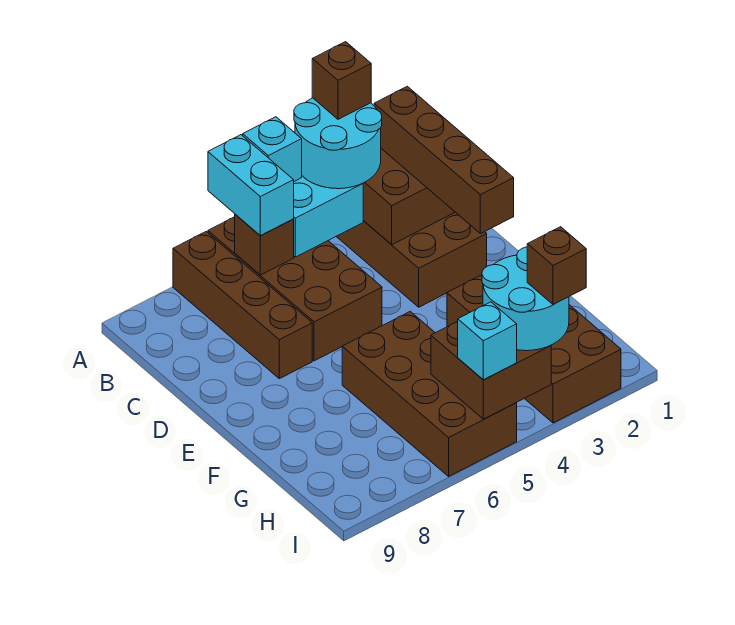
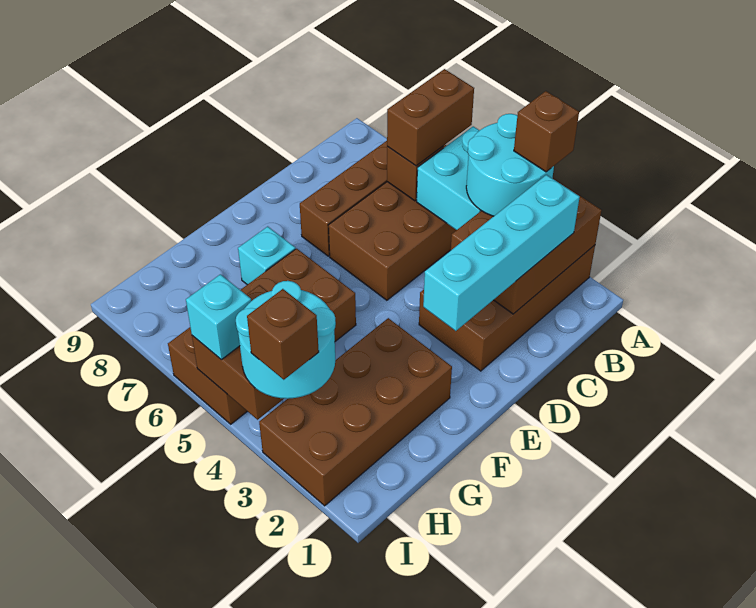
cyan brick A5 level 3 -> cyan brick F7 level 1
cyan brick A6:B6 level 3 -> brown brick A6:B6 level 3
brown brick B2:E2 level 3 -> cyan brick B2:E2 level 3

